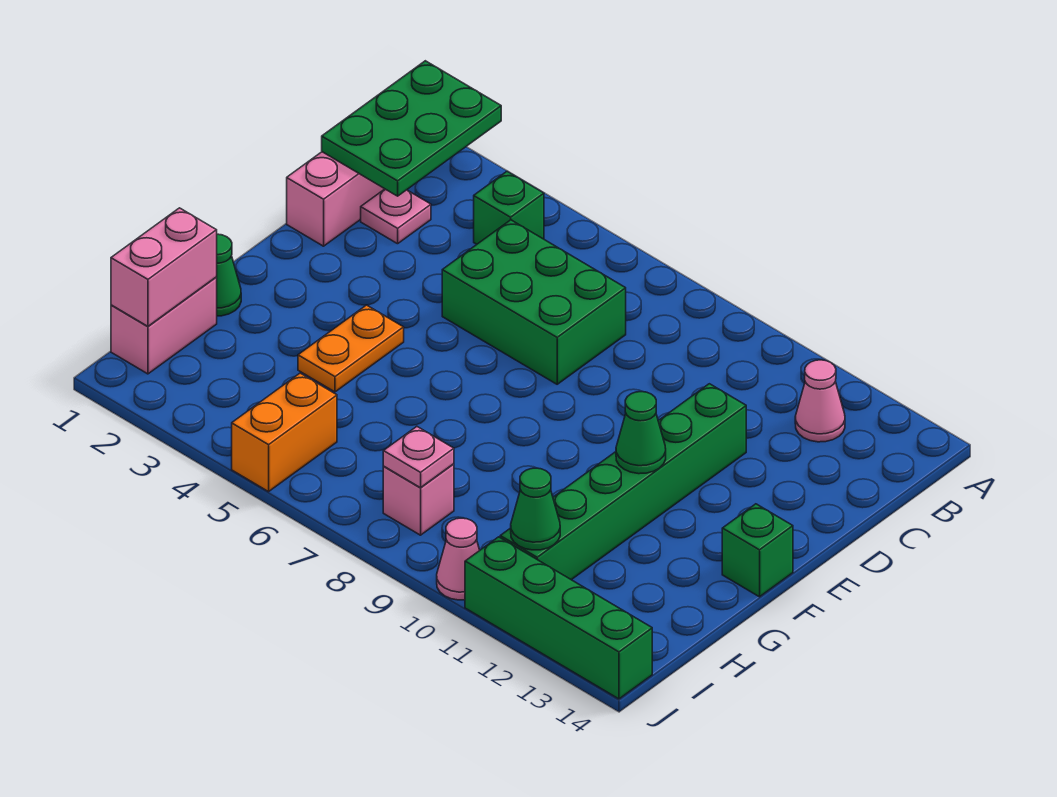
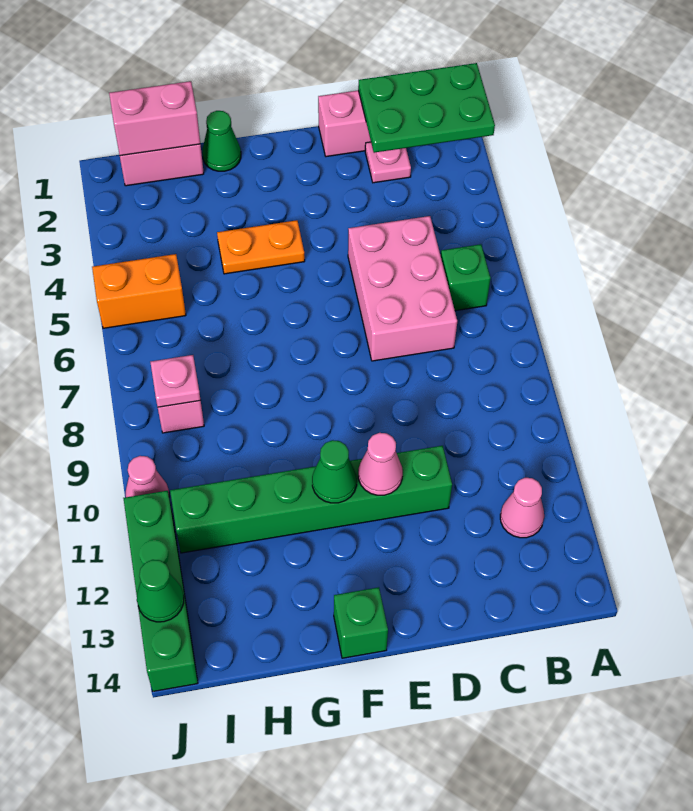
green brick B4 level 1 -> green brick B6 level 1
green brick C5:D7 level 1 -> pink brick C5:D7 level 1
none -> pink cone E11 level 2
green cone I11 level 2 -> green cone J13 level 2

